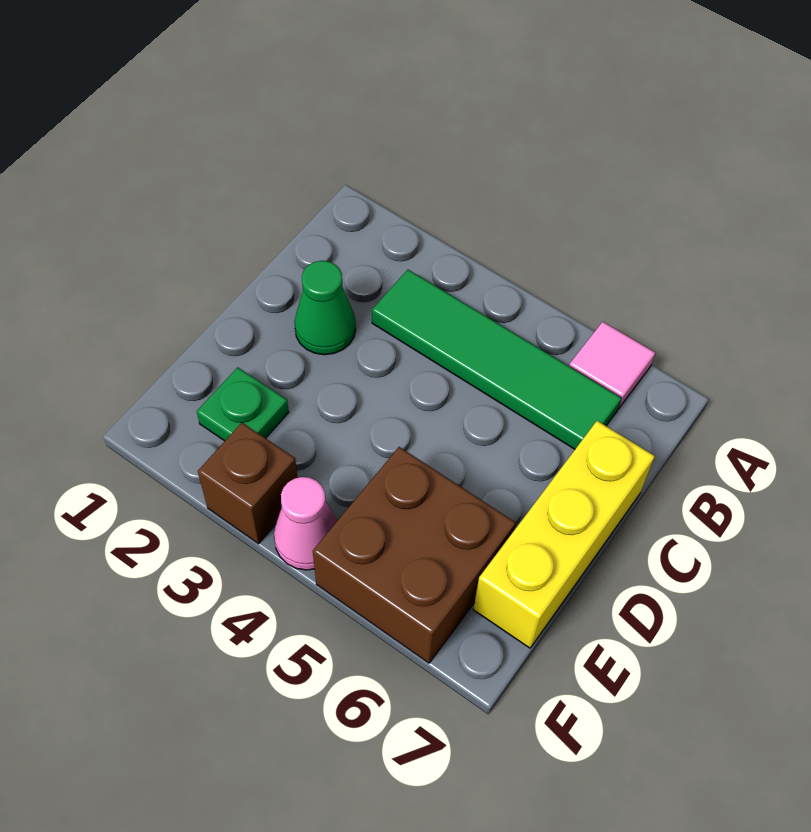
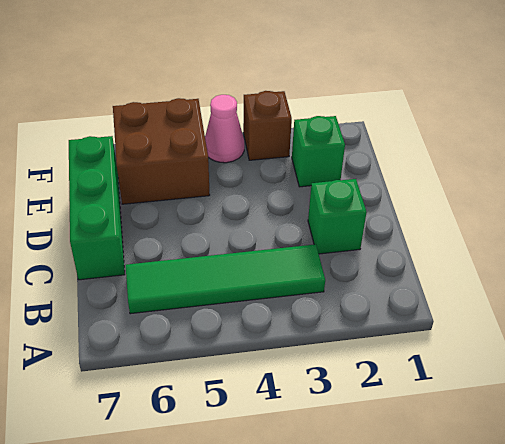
pink tile A6 level 1 -> none
green cone C2 level 1 -> green brick C2 level 1
yellow brick C7:E7 level 1 -> green brick C7:E7 level 1
green plate E2 level 1 -> green brick E2 level 1

